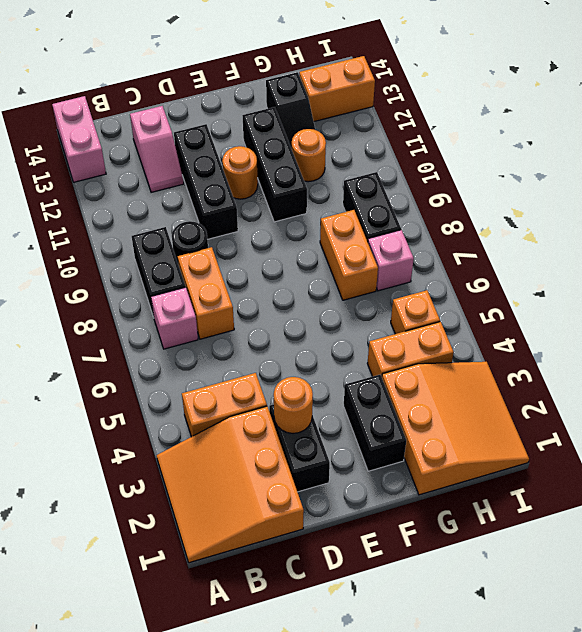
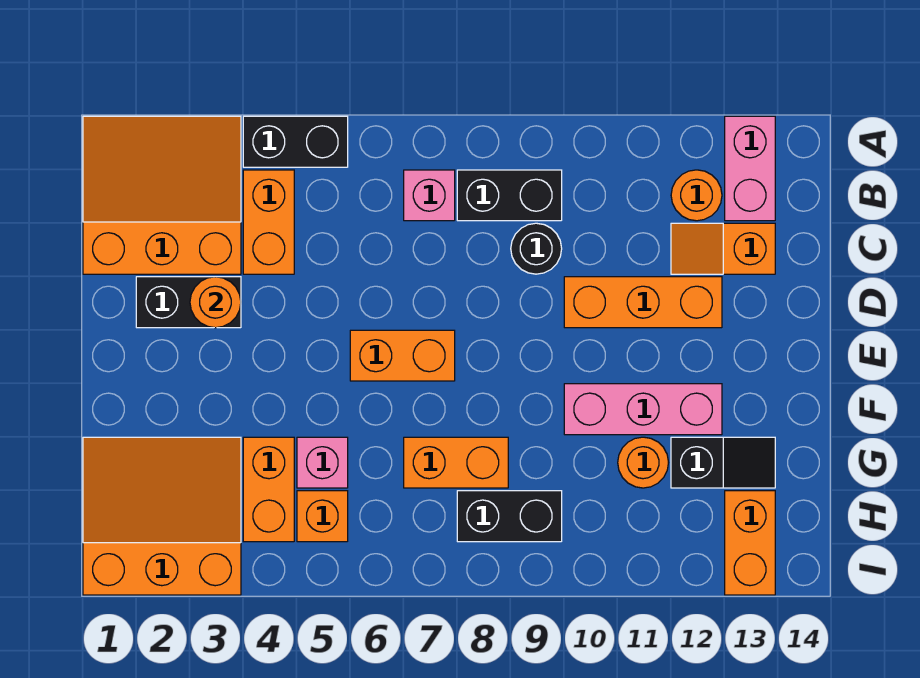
pink brick A13:A14 level 1 -> pink brick A13:B13 level 1
orange brick C7:C8 level 1 -> orange brick E6:E7 level 1
pink slope C12:C13 level 1 top 13 -> orange slope C12:C13 level 1 top 13
black brick D10:D12 level 1 -> orange brick D10:D12 level 1
orange round brick E11 level 1 -> orange round brick B12 level 1
black brick F2:F3 level 1 -> black brick A4:A5 level 1
black brick F10:F12 level 1 -> pink brick F10:F12 level 1
orange slope G1:I3 level 1 top G -> orange slope G1:I3 level 1 top I
black slope G12:G13 level 1 top 13 -> black slope G12:G13 level 1 top 12
pink brick H7 level 1 -> pink brick G5 level 1

